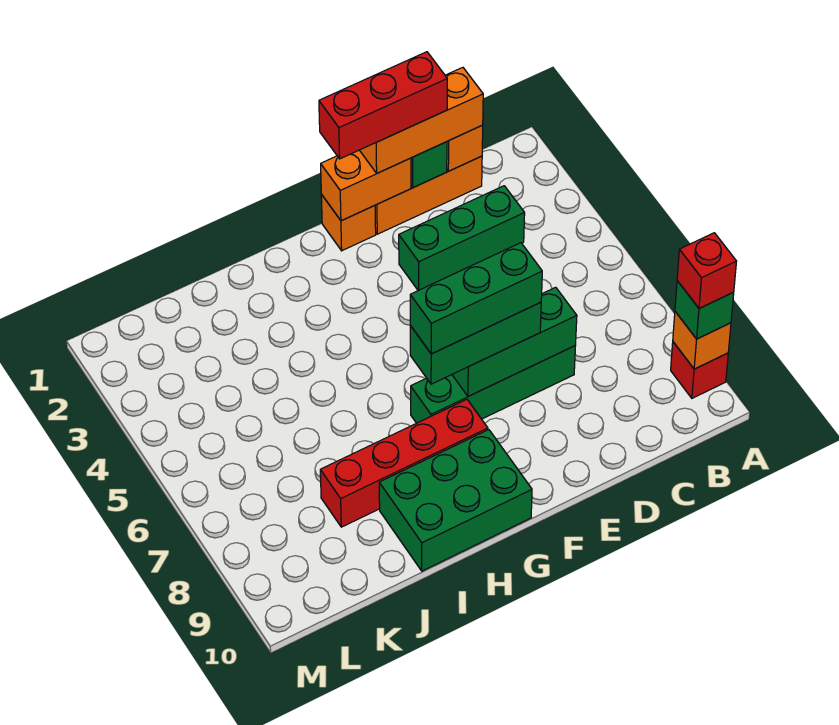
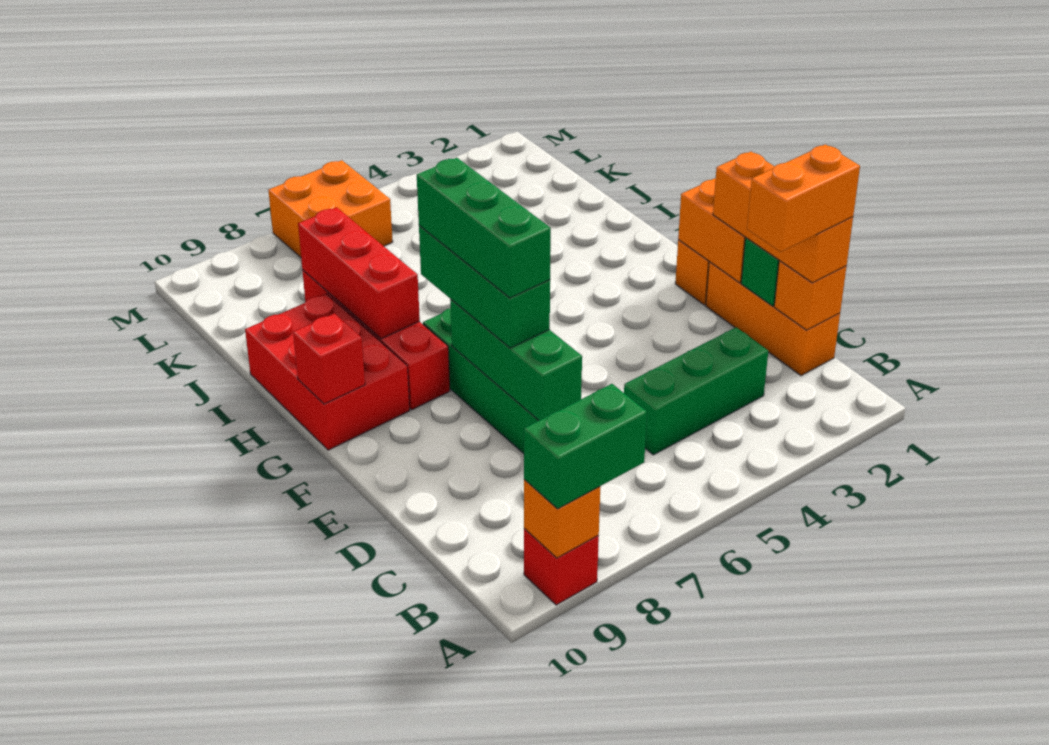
green brick A9 level 3 -> green brick A8:A9 level 3
red brick A9 level 4 -> red brick G10 level 2
none -> orange brick C1:C2 level 4
green brick C3:E3 level 1 -> green brick C3:C5 level 1
red brick D1:F1 level 4 -> red brick H8:J8 level 2
green brick G9:I10 level 1 -> red brick G9:I10 level 1
none -> orange brick L6:M7 level 1

